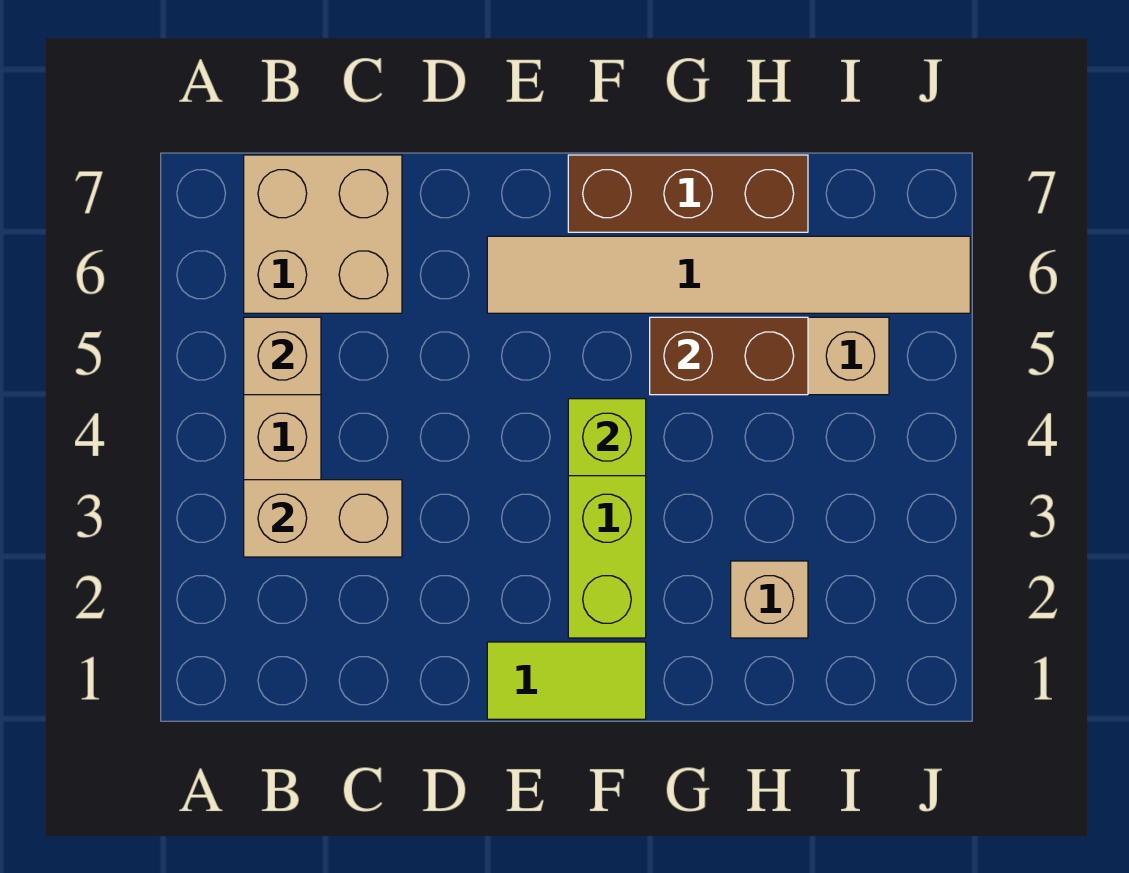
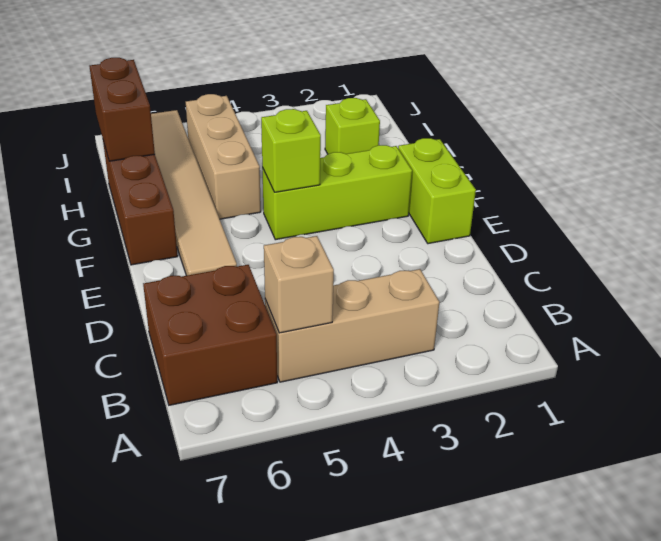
tan brick B3:C3 level 2 -> none
tan brick B6:C7 level 1 -> brown brick B6:C7 level 1
lime tile E1:F1 level 1 -> lime brick E1:F1 level 1
brown brick G5:H5 level 2 -> brown brick H7:I7 level 2
tan brick H2 level 1 -> lime brick H2 level 1

